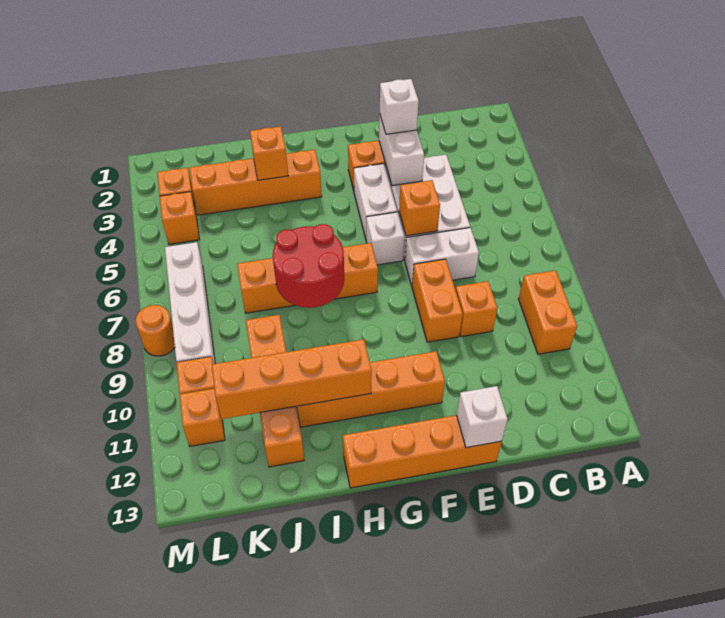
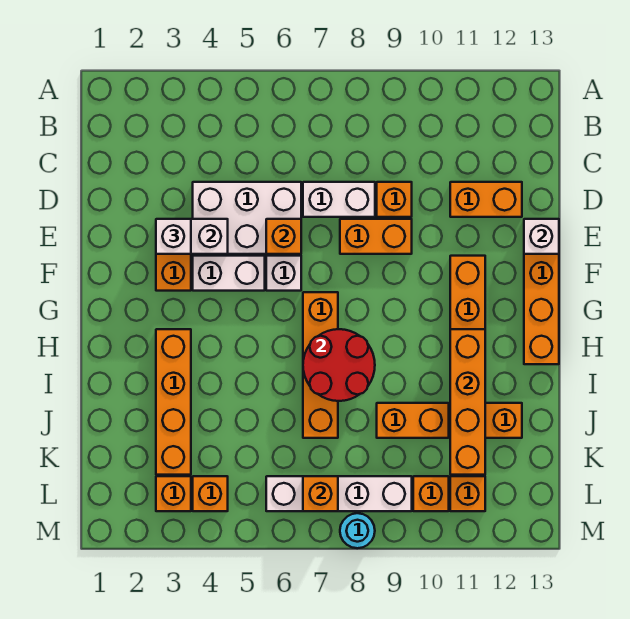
orange brick B9:B10 level 1 -> orange brick D11:D12 level 1
white brick D7:E7 level 1 -> white brick D7:D8 level 1
orange brick I3 level 2 -> orange brick L7 level 2
orange round brick M8 level 1 -> cyan round brick M8 level 1

